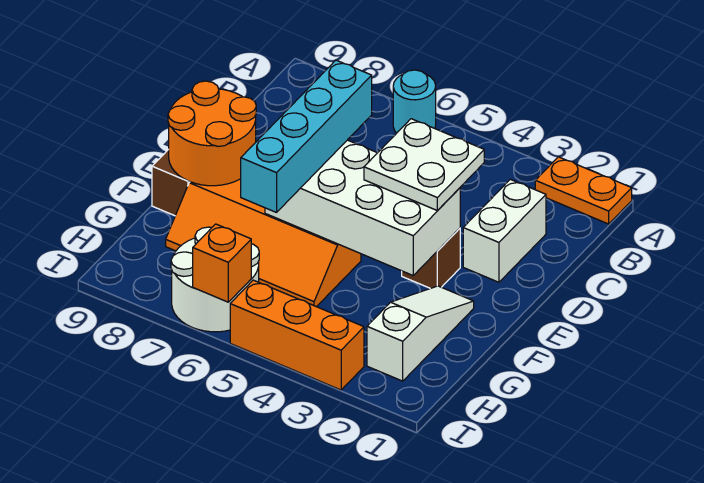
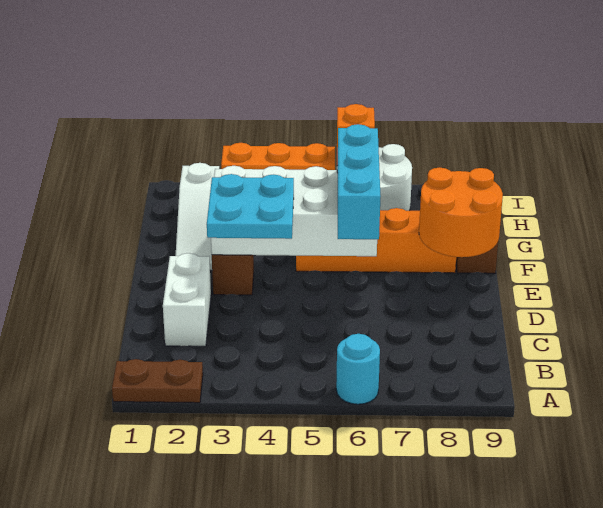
orange plate A1:A2 level 1 -> brown plate A1:A2 level 1
white plate D3:E4 level 3 -> cyan plate D3:E4 level 3
cyan brick D6:G6 level 3 -> cyan brick D6:F6 level 3

